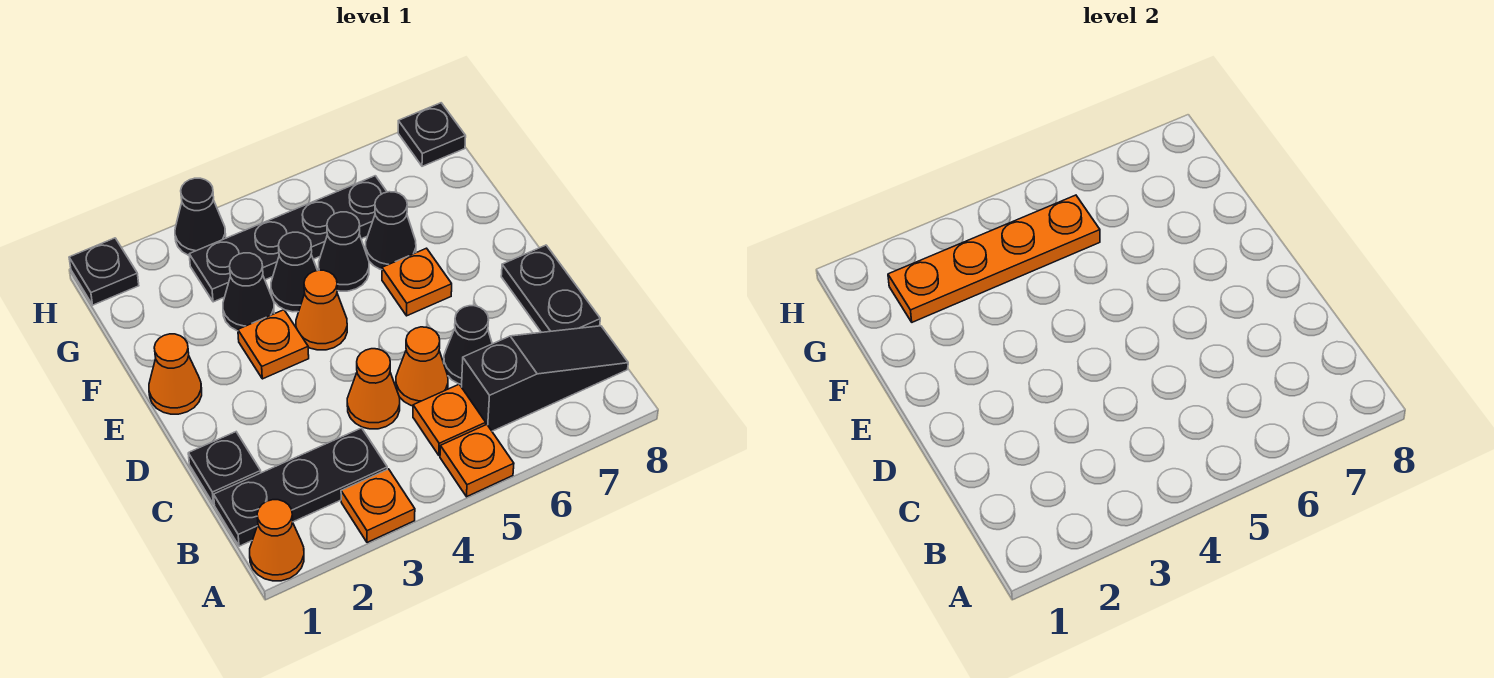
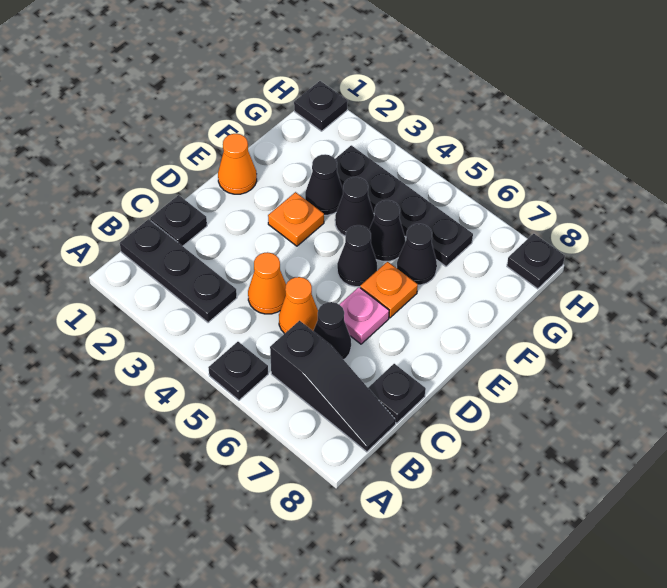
orange cone A1 level 1 -> none
orange plate A3 level 1 -> none
orange plate A5 level 1 -> black plate A5 level 1
orange plate B5 level 1 -> none
black plate C8:D8 level 1 -> black plate C8 level 1
none -> pink plate D6 level 1
orange cone E4 level 1 -> none
orange plate G2:G5 level 2 -> none
black cone H3 level 1 -> black cone E5 level 1

